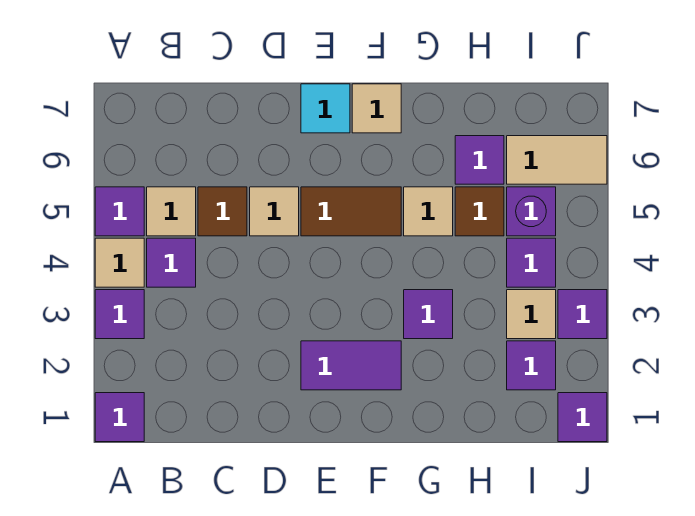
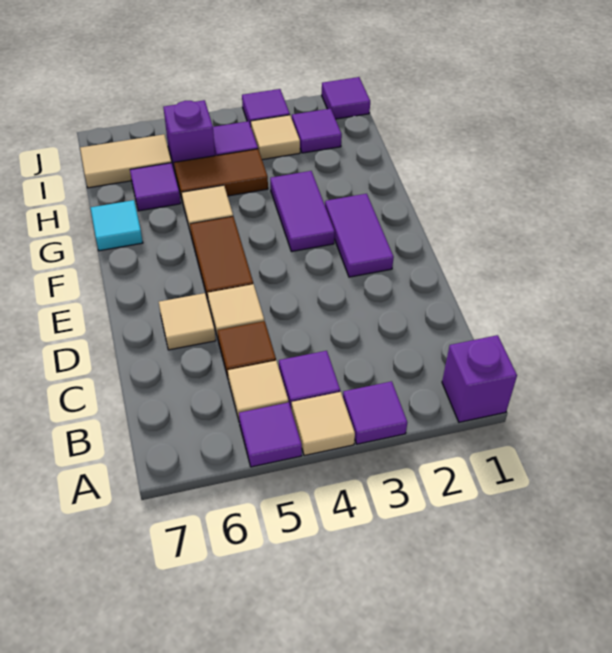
purple tile A1 level 1 -> purple brick A1 level 1
cyan tile E7 level 1 -> cyan tile G7 level 1
tan tile F7 level 1 -> tan tile D6 level 1
purple tile G3 level 1 -> purple tile F3:G3 level 1
brown tile H5 level 1 -> brown tile H4:H5 level 1
tan tile I6:J6 level 1 -> tan tile I6:I7 level 1

